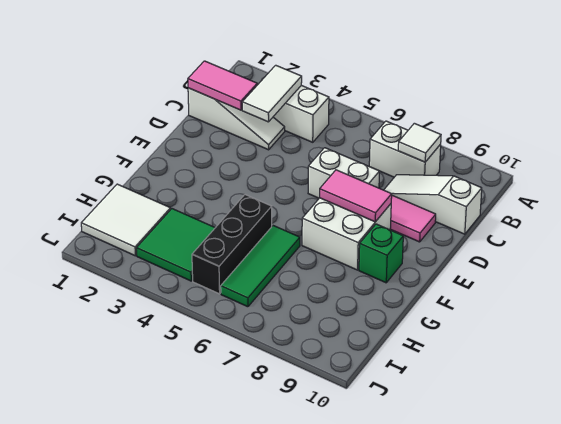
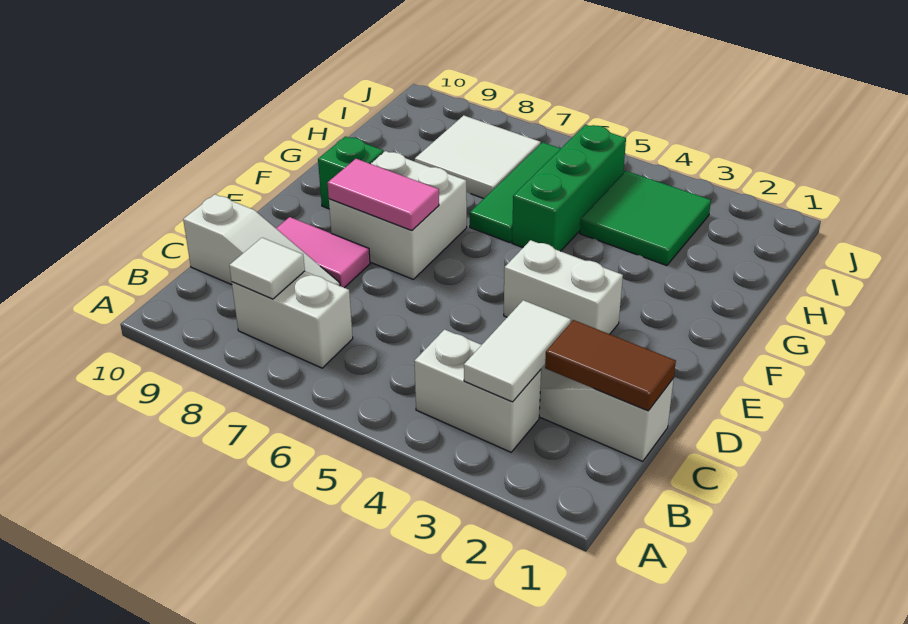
pink tile C1:C2 level 2 -> brown tile C1:C2 level 2
white brick D6:D7 level 1 -> white brick E3:E4 level 1
black brick G5:I5 level 1 -> green brick G5:I5 level 1
white tile H1:I2 level 1 -> white tile H7:I8 level 1

